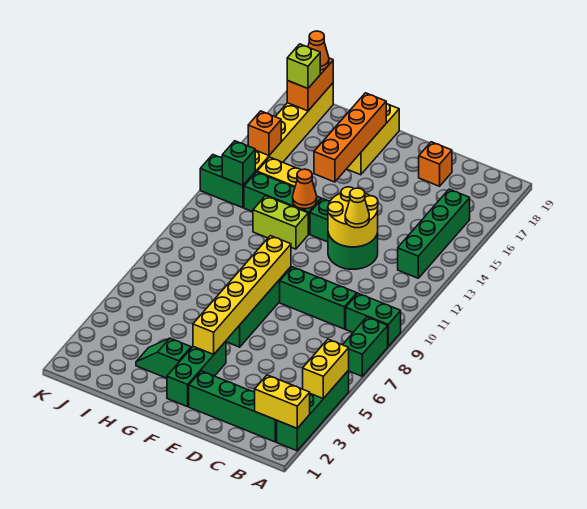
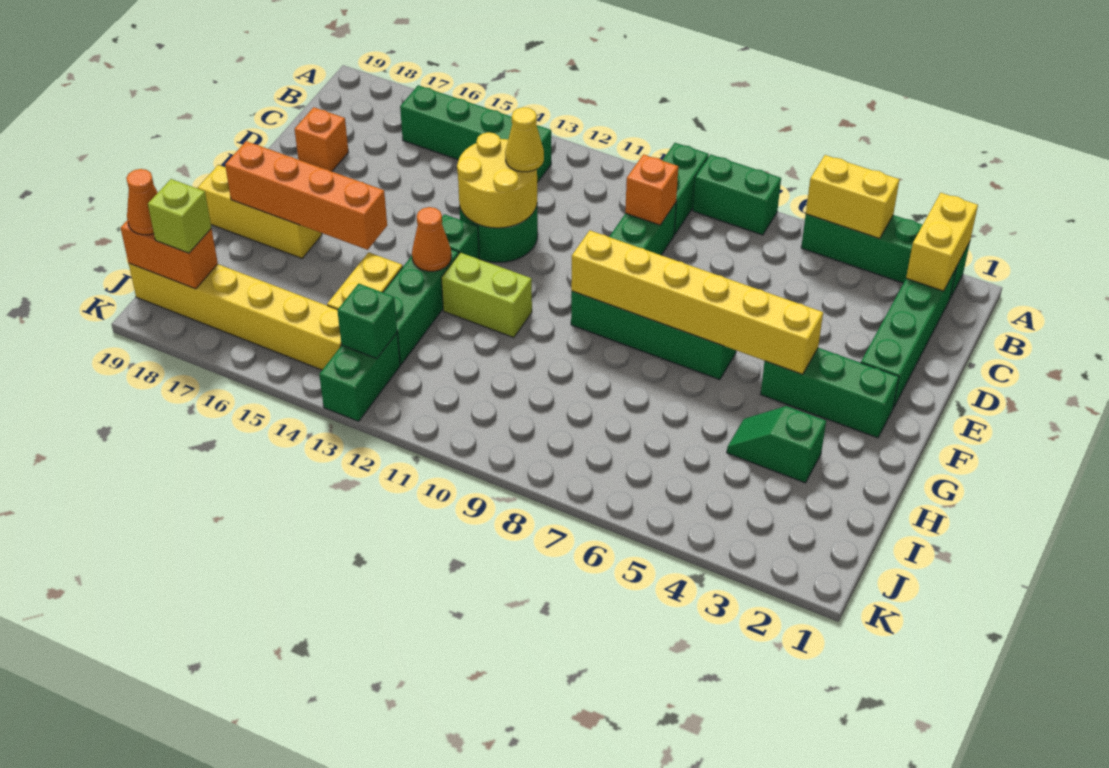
green slope G3:H3 level 1 top G -> green slope H3:H4 level 1 top 3
lime brick G12:H12 level 1 -> lime brick G11:G12 level 1
orange brick J15 level 2 -> orange brick C9 level 2

